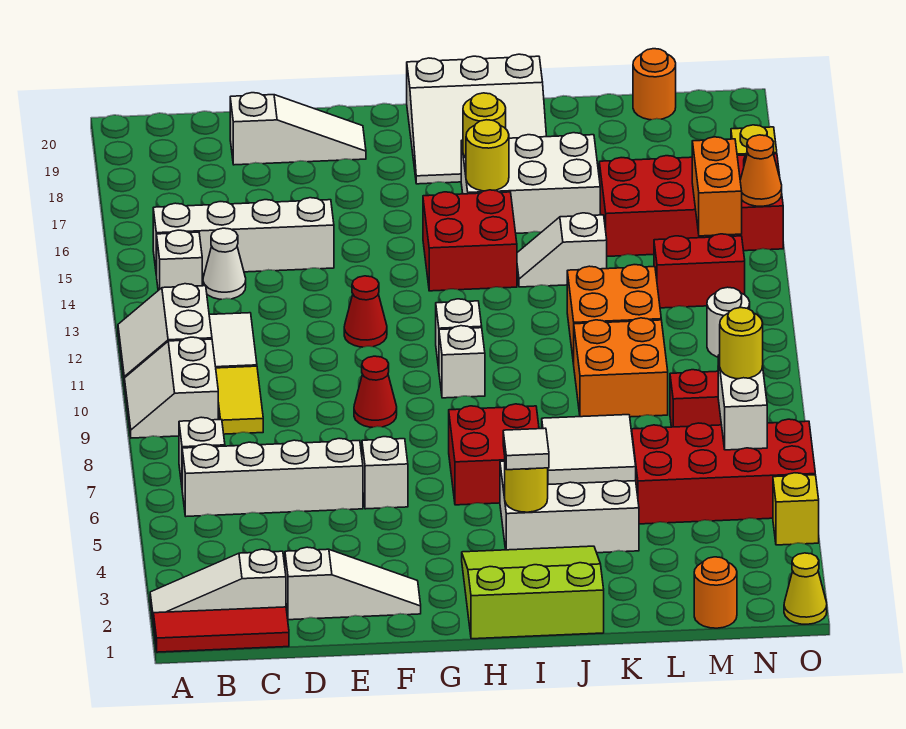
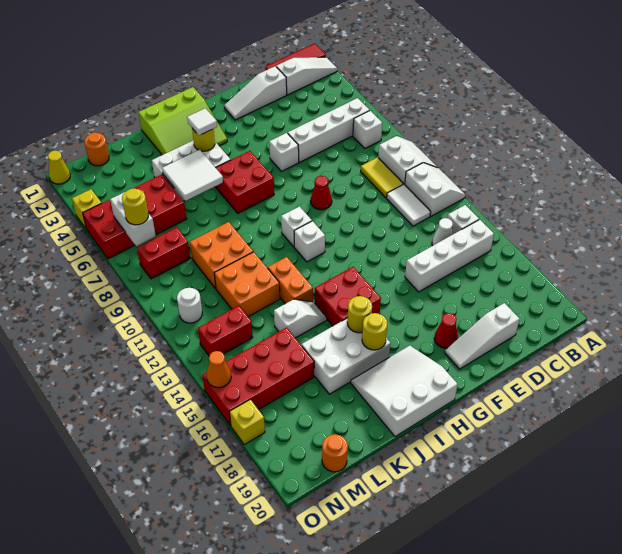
red cone F12 level 1 -> red cone F18 level 1
orange brick N14:N15 level 2 -> orange brick J12:J13 level 1

